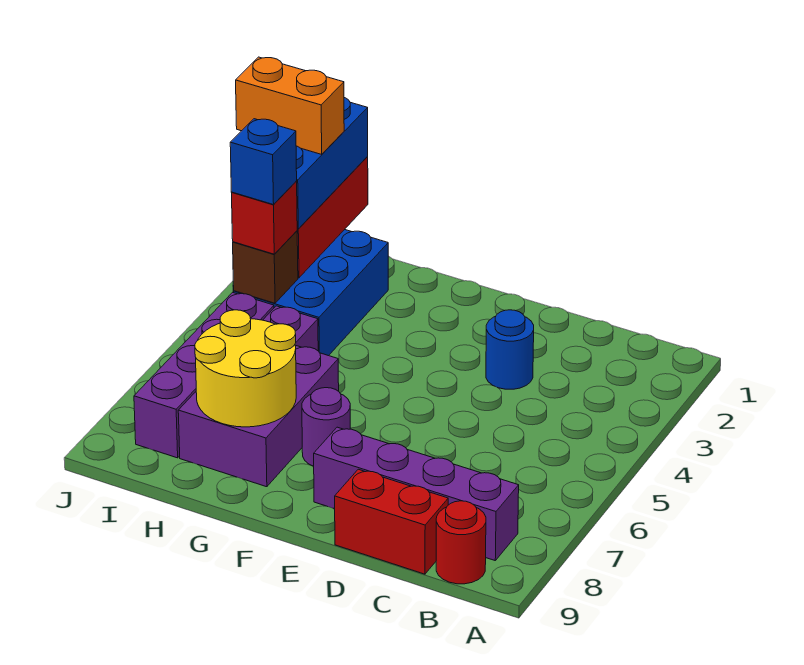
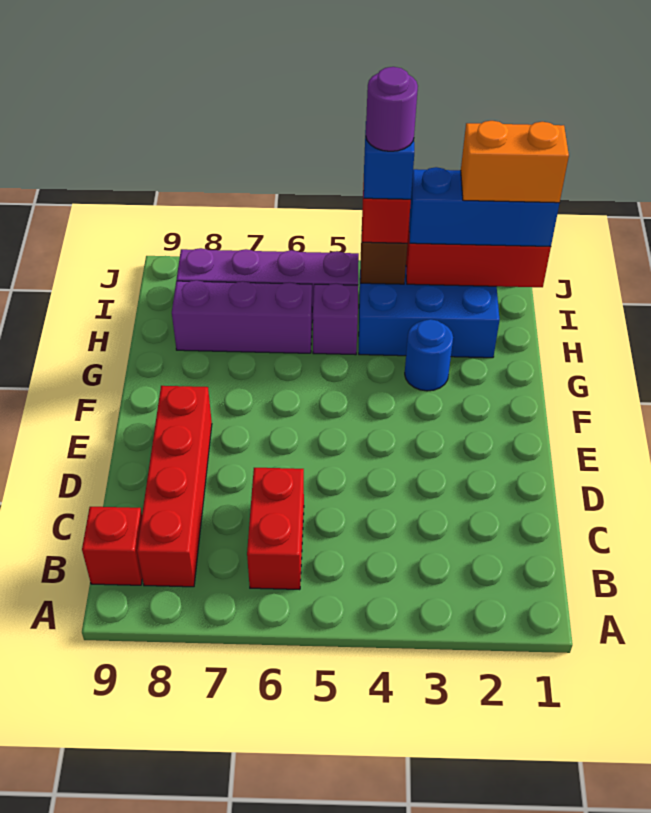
purple brick B8:E8 level 1 -> red brick B8:E8 level 1
red round brick B9 level 1 -> red brick B9 level 1
red brick C9:D9 level 1 -> red brick B6:C6 level 1
blue round brick D3 level 1 -> blue round brick G3 level 1
purple round brick F7 level 1 -> purple round brick I4 level 5
purple brick G6:H8 level 1 -> purple brick H6:H8 level 1
yellow round brick G7:H8 level 2 -> none
orange brick I2:J2 level 4 -> orange brick I1:I2 level 4

